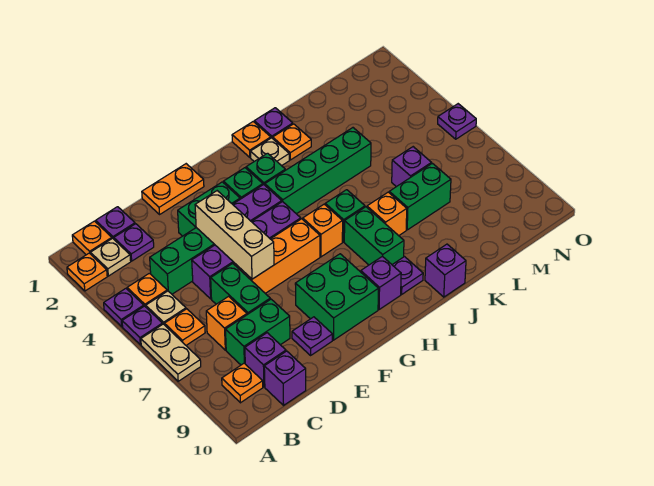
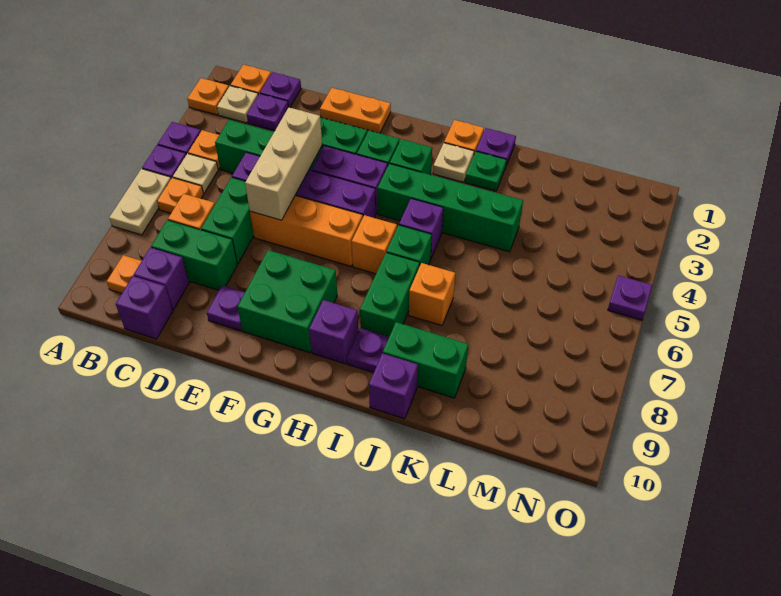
orange plate J2 level 1 -> green plate J2 level 1
green brick K7:L7 level 1 -> green brick J9:K9 level 1
purple brick L6 level 1 -> purple brick I5 level 1

